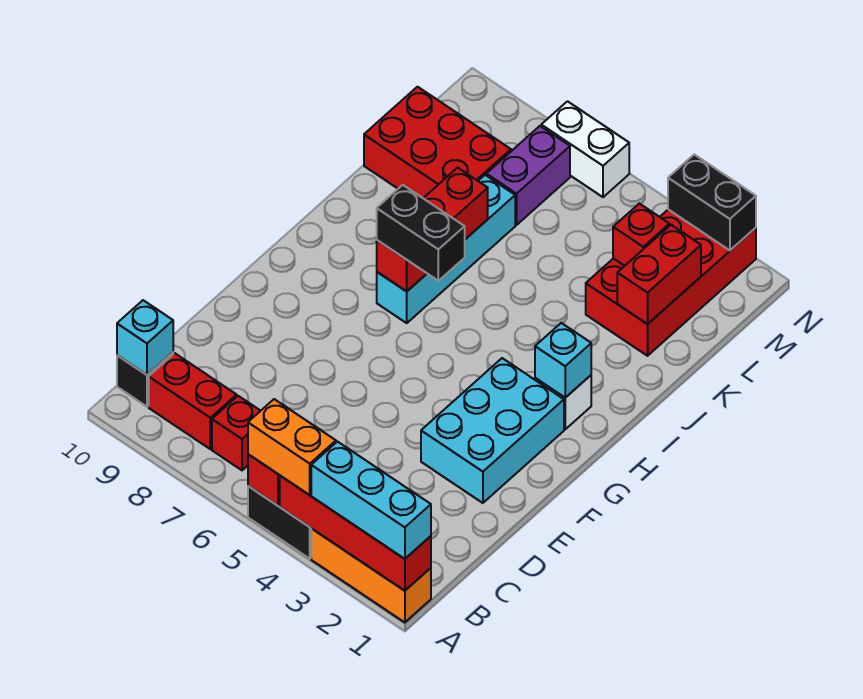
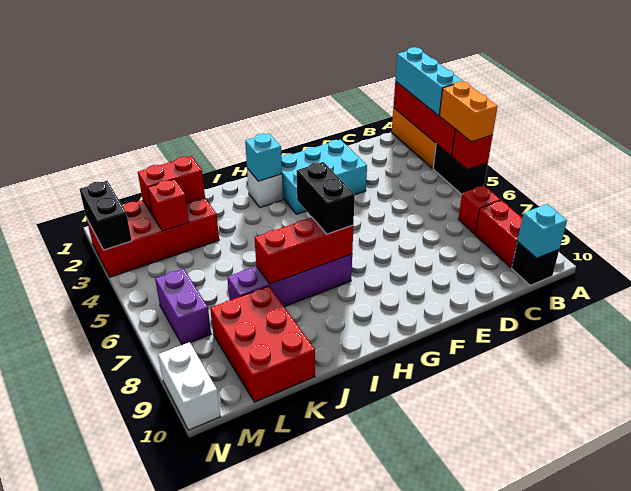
cyan brick H7:K7 level 1 -> purple brick H7:K7 level 1
purple brick L7:M7 level 1 -> purple brick M6:M7 level 1
white brick N6:N7 level 1 -> white brick N9:N10 level 1

